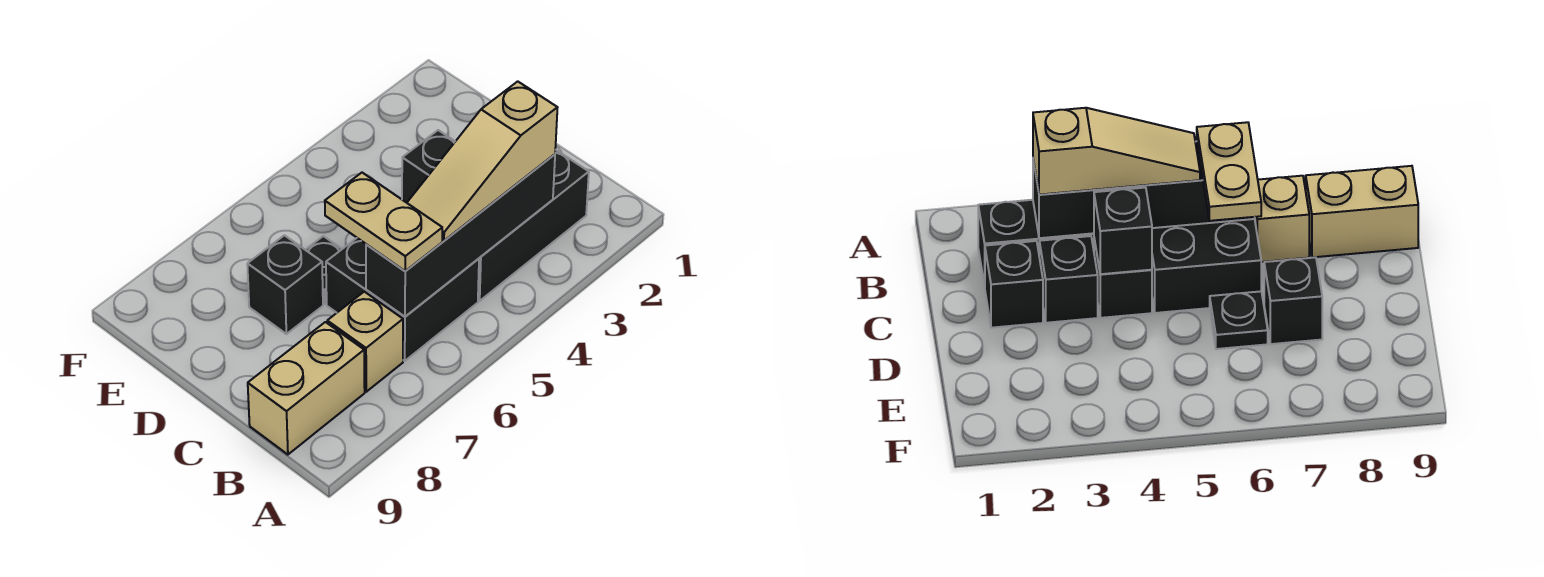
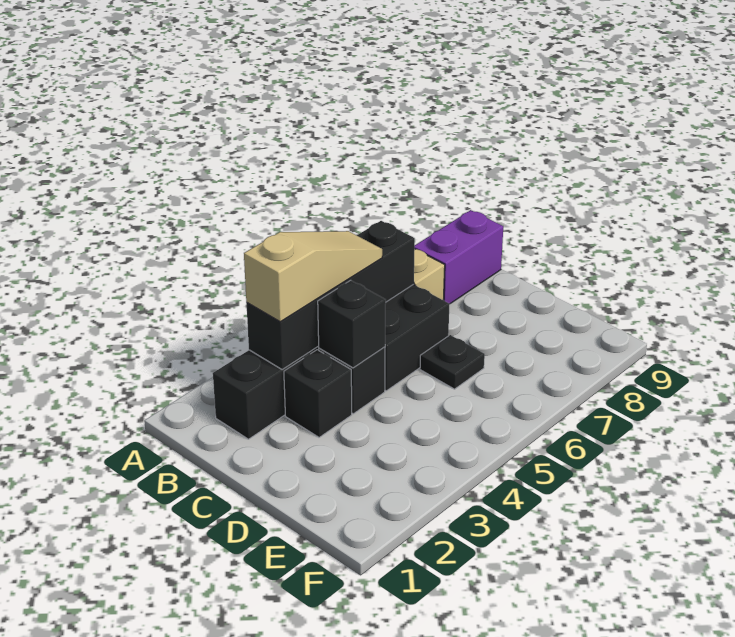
tan plate B6:C6 level 3 -> none
tan brick B8:B9 level 1 -> purple brick B8:B9 level 1
black brick C2 level 1 -> none
black brick D7 level 1 -> none

